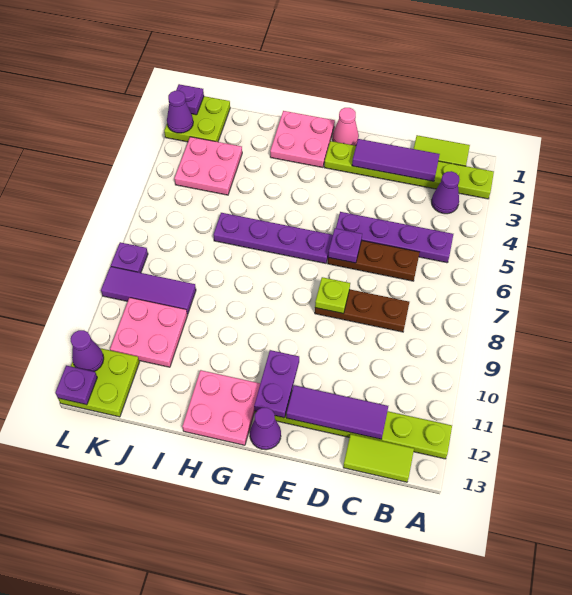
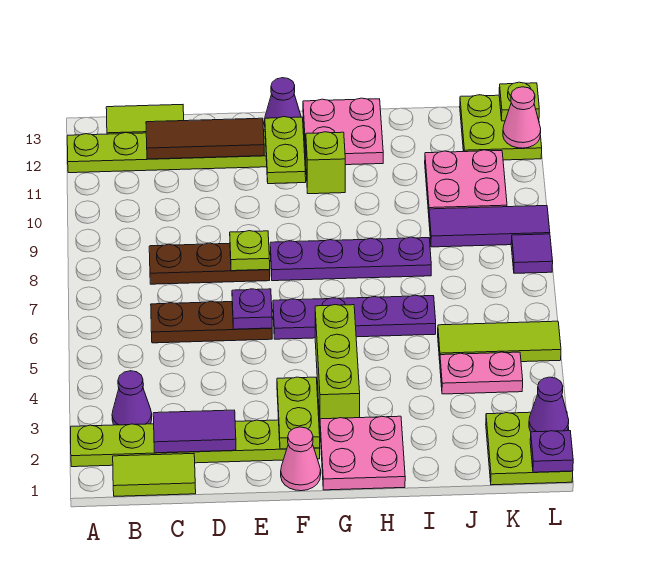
purple plate B5:E5 level 1 -> purple plate F8:I8 level 1
purple tile C2:E2 level 2 -> purple tile C2:D2 level 2
purple tile C12:E12 level 2 -> brown tile C12:E12 level 2
none -> lime plate F2:F3 level 2
purple plate F11:F12 level 2 -> lime plate F11:F12 level 2
none -> lime brick G3:G5 level 1
none -> lime brick G11 level 1
pink plate J3:K4 level 1 -> pink plate J4:K4 level 1
none -> lime tile J5:L5 level 1
purple plate L8 level 1 -> purple tile L8 level 1
purple cone L12 level 2 -> pink cone L12 level 2
purple plate L13 level 2 -> lime plate L13 level 2

